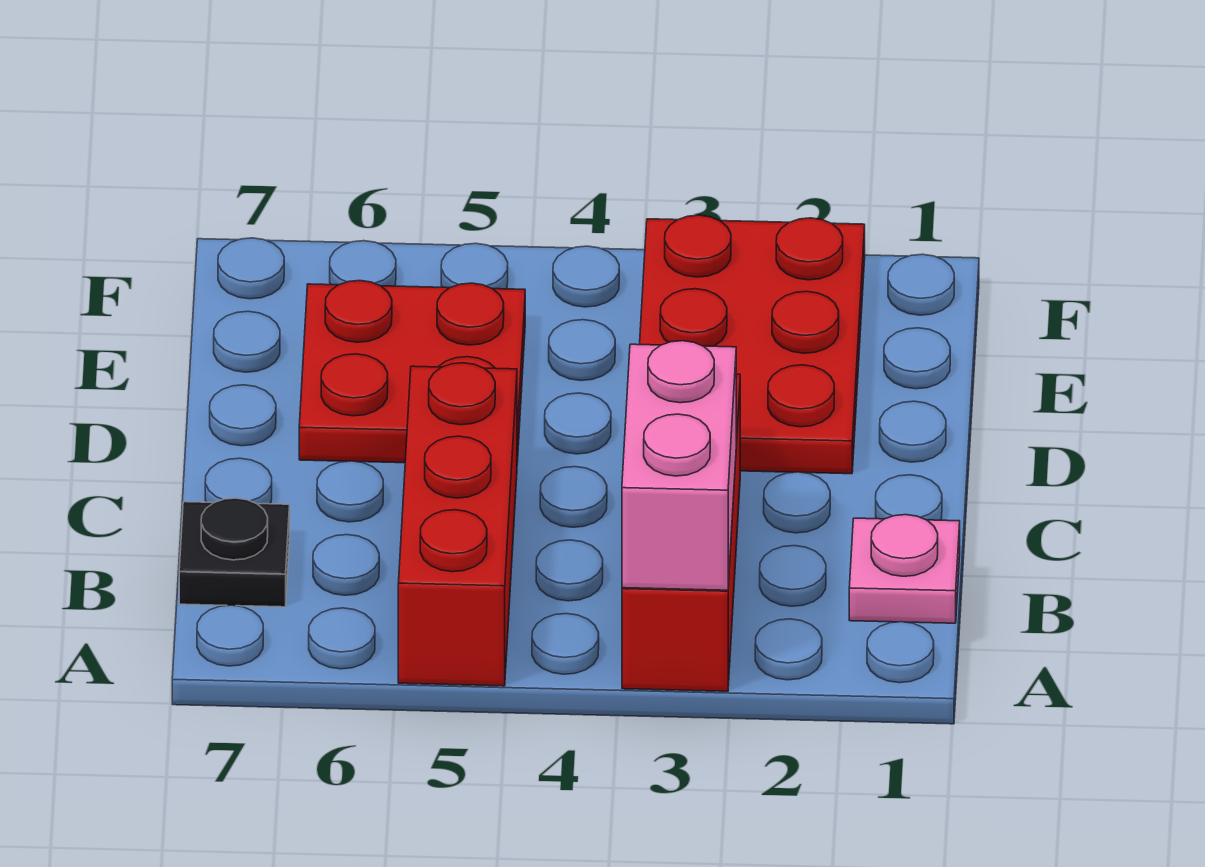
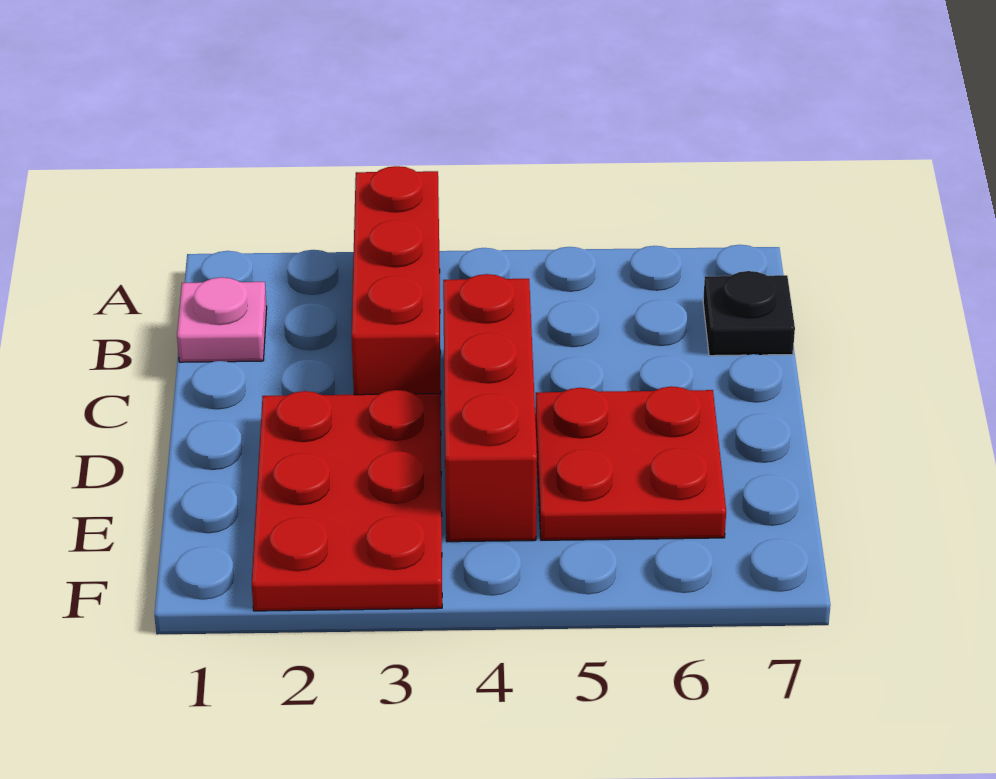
pink brick A3:B3 level 2 -> none
red brick A5:C5 level 1 -> red brick C4:E4 level 1

